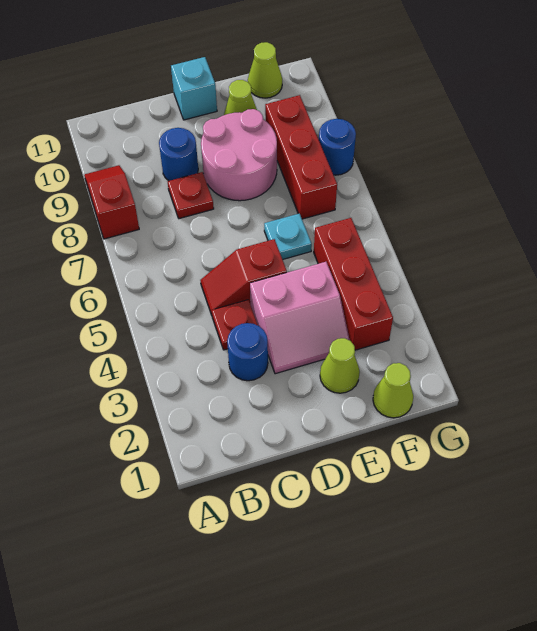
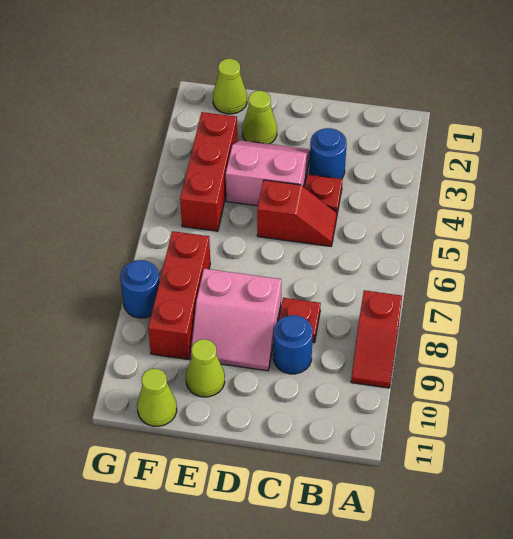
pink round brick D8:E9 level 1 -> pink slope D8:E9 level 1 top 8
cyan brick D11 level 1 -> none
cyan plate E6 level 1 -> none

